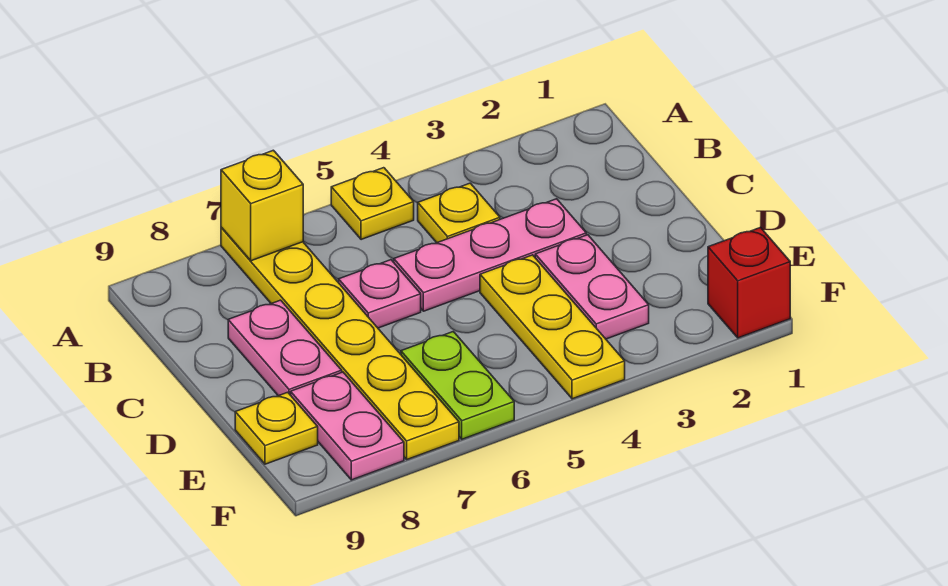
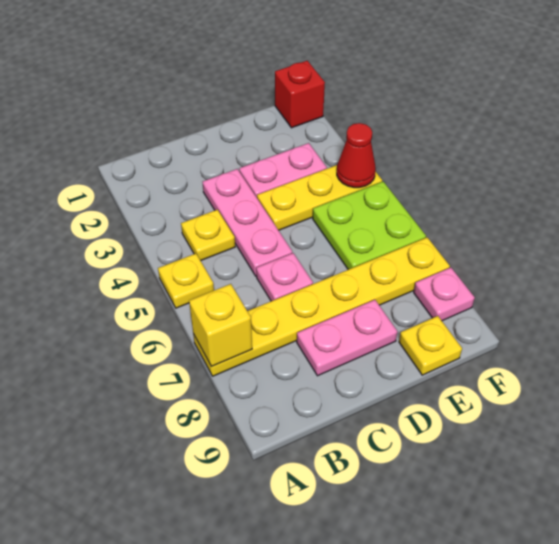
lime plate E6:F6 level 1 -> lime plate E5:F6 level 1
pink plate E8:F8 level 1 -> pink plate F8 level 1
none -> red cone F4 level 2

